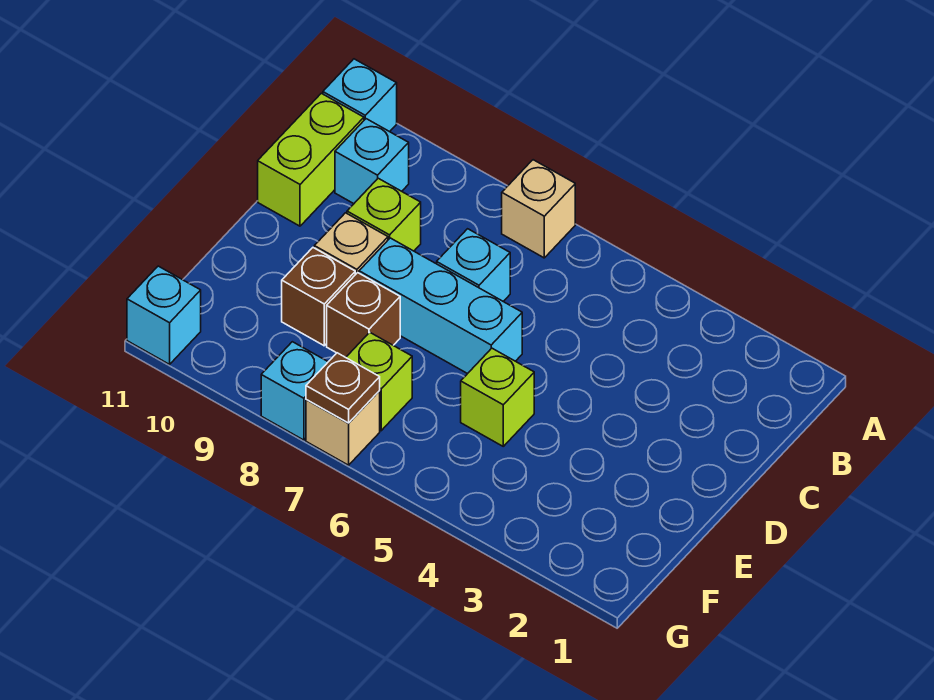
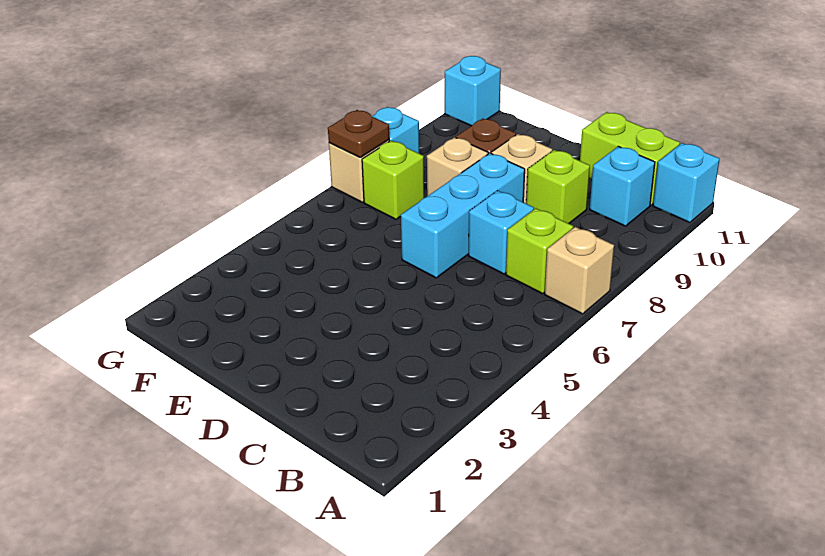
lime brick E5 level 1 -> lime brick B7 level 1
brown brick E8 level 1 -> tan brick E8 level 1

